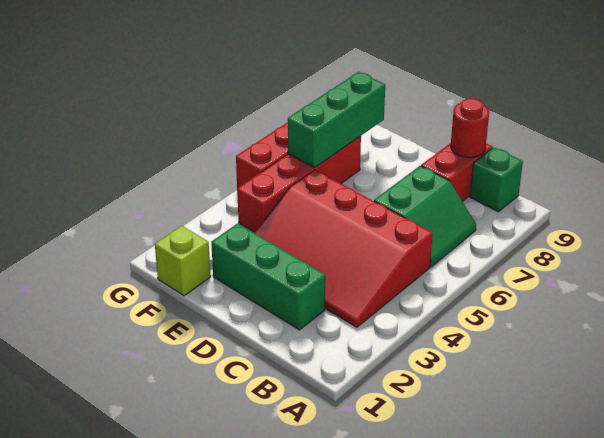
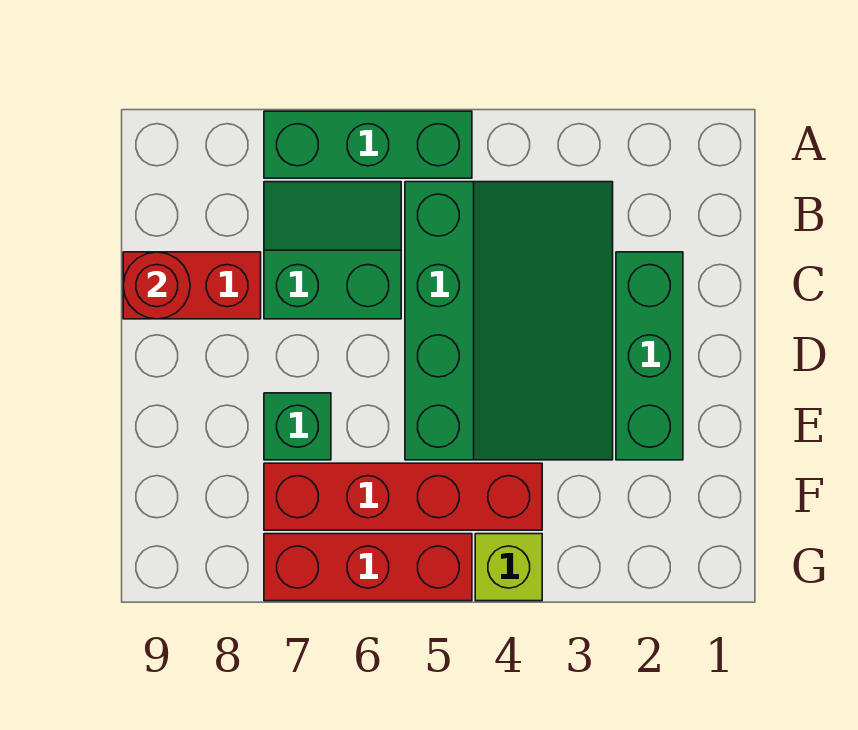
red slope B3:E5 level 1 top 5 -> green slope B3:E5 level 1 top 5
green brick B9 level 1 -> green brick E7 level 1
lime brick F1 level 1 -> lime brick G4 level 1
green brick F6:F8 level 2 -> green brick A5:A7 level 1

